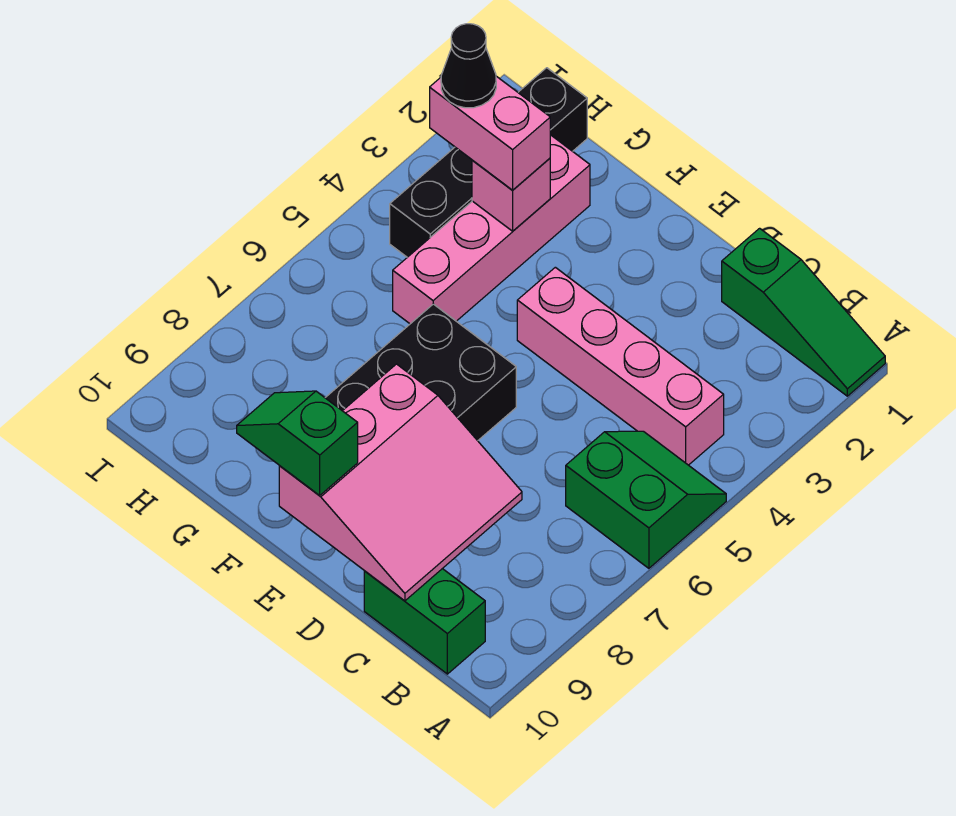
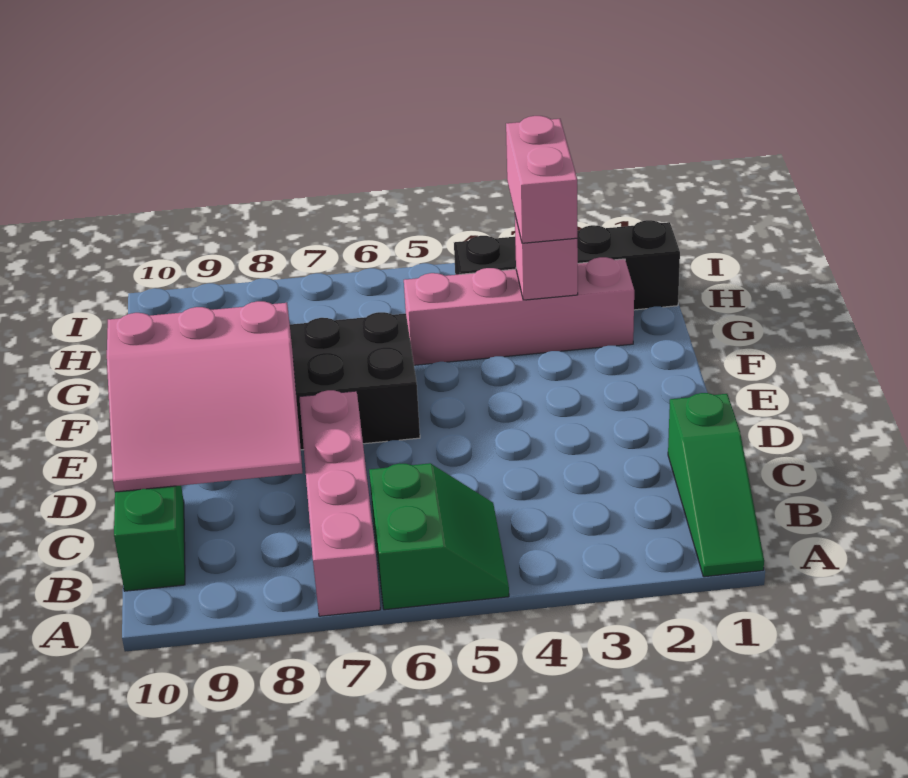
pink brick B4:E4 level 1 -> pink brick A7:D7 level 1
green slope E10:F10 level 3 top E -> none
black cone H3 level 4 -> none

